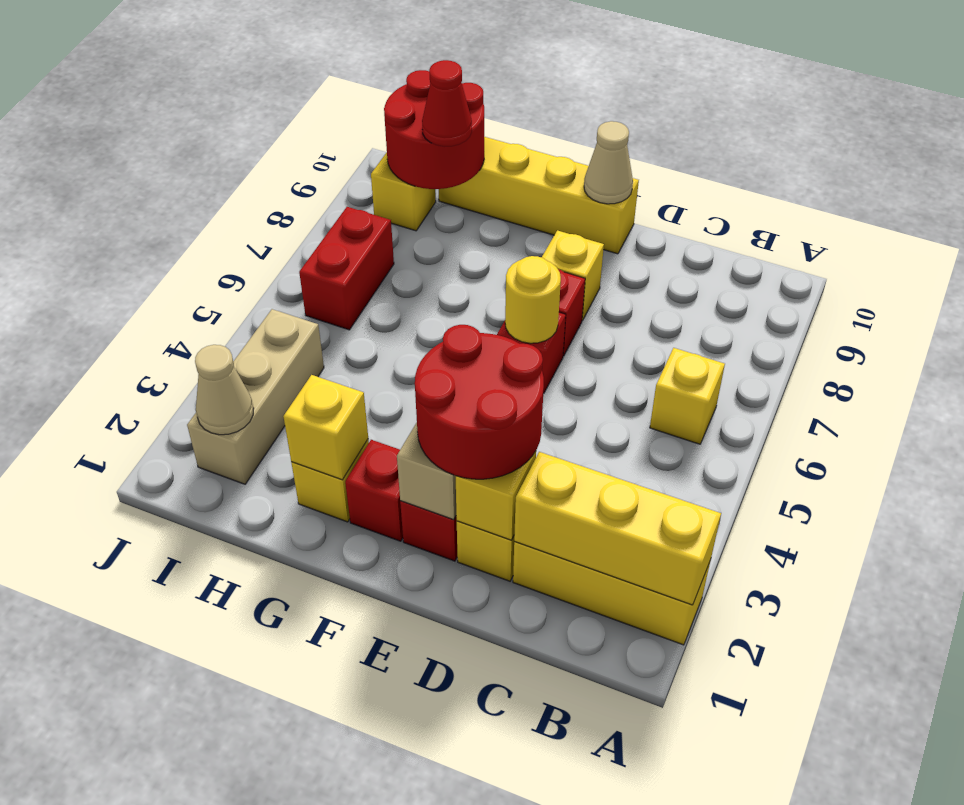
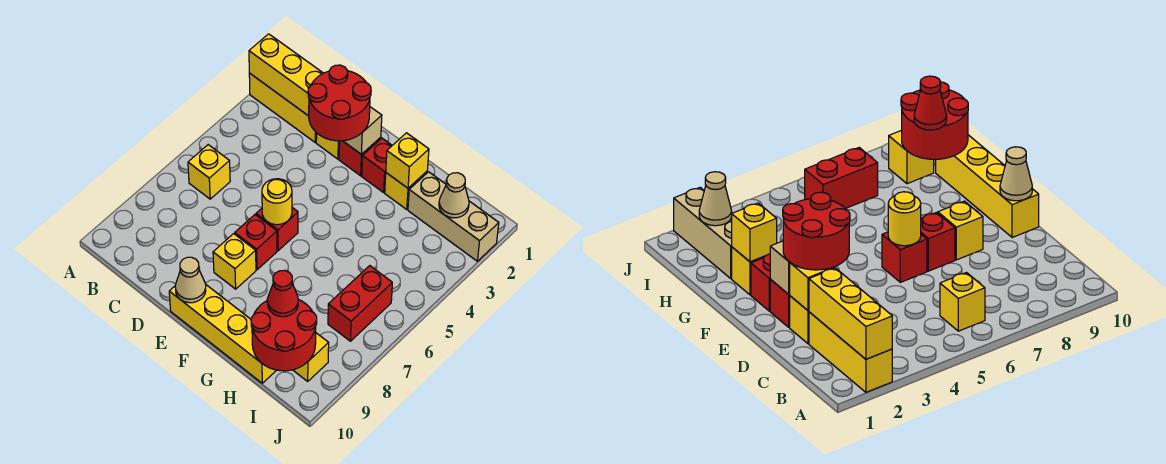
tan brick I2:I4 level 1 -> tan brick H2:J2 level 1

